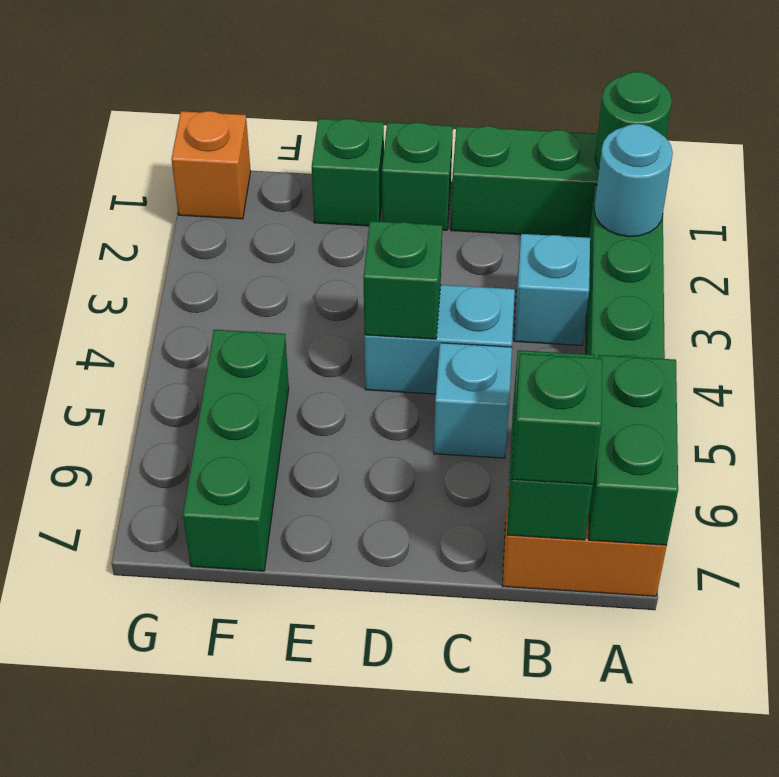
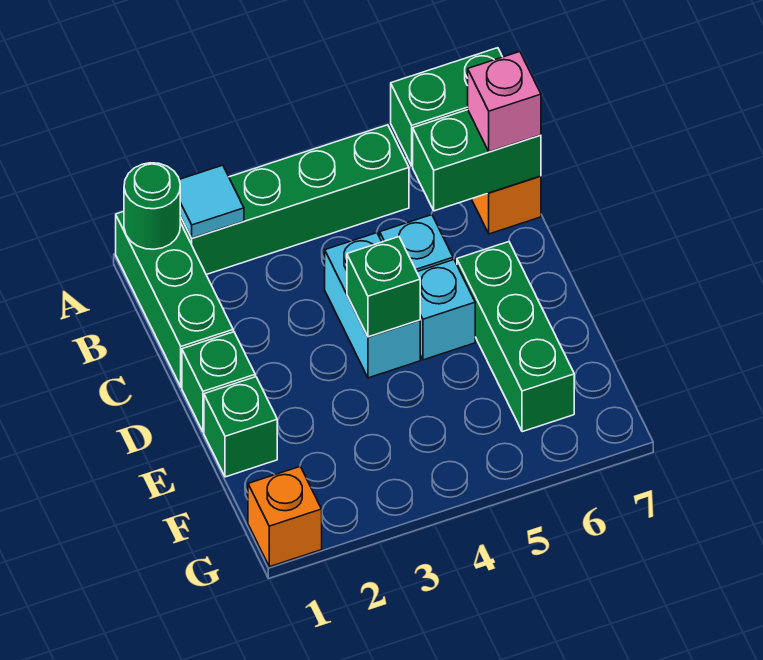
cyan round brick A2 level 2 -> cyan tile A2 level 2
cyan brick B3 level 1 -> cyan brick D5 level 1
green brick B7 level 3 -> pink brick B7 level 3
green brick F5:F7 level 1 -> green brick D6:F6 level 1

